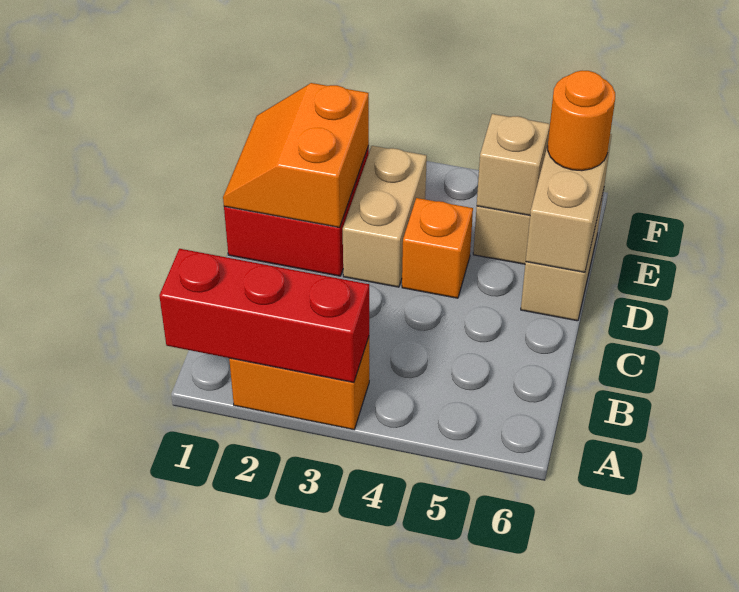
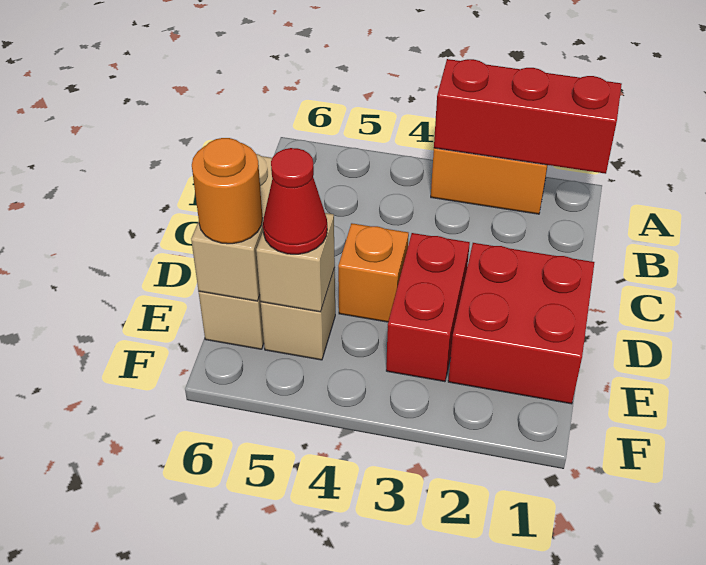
orange slope D1:E2 level 2 top 2 -> none
tan brick D3:E3 level 1 -> red brick D3:E3 level 1
none -> red cone E5 level 3

